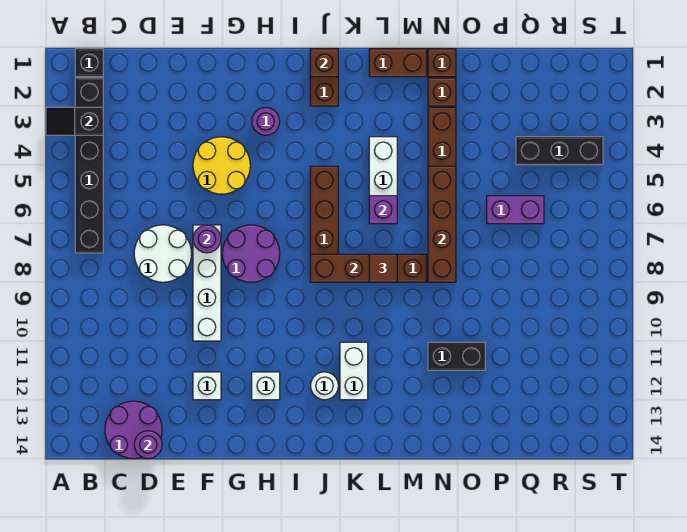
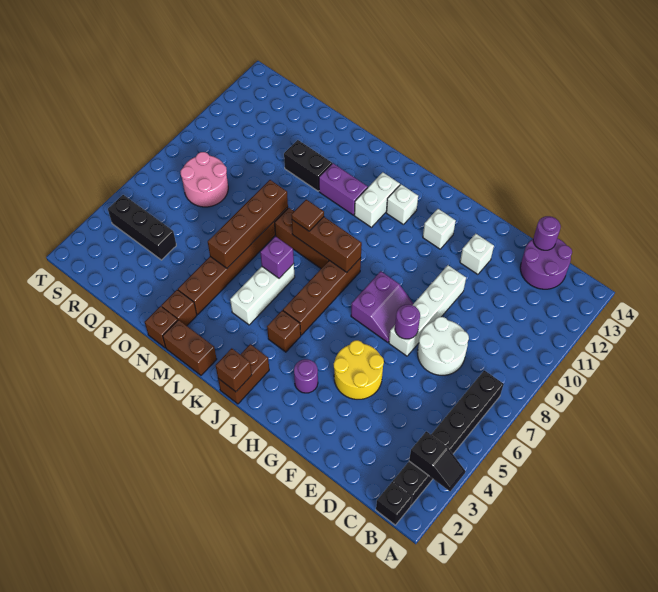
purple round brick G7:H8 level 1 -> purple slope G7:H8 level 1 top H
none -> brown brick J4 level 1
white round brick J12 level 1 -> white brick J12 level 1
purple brick P6:Q6 level 1 -> purple brick L11:M11 level 1
none -> pink round brick Q7:R8 level 1

